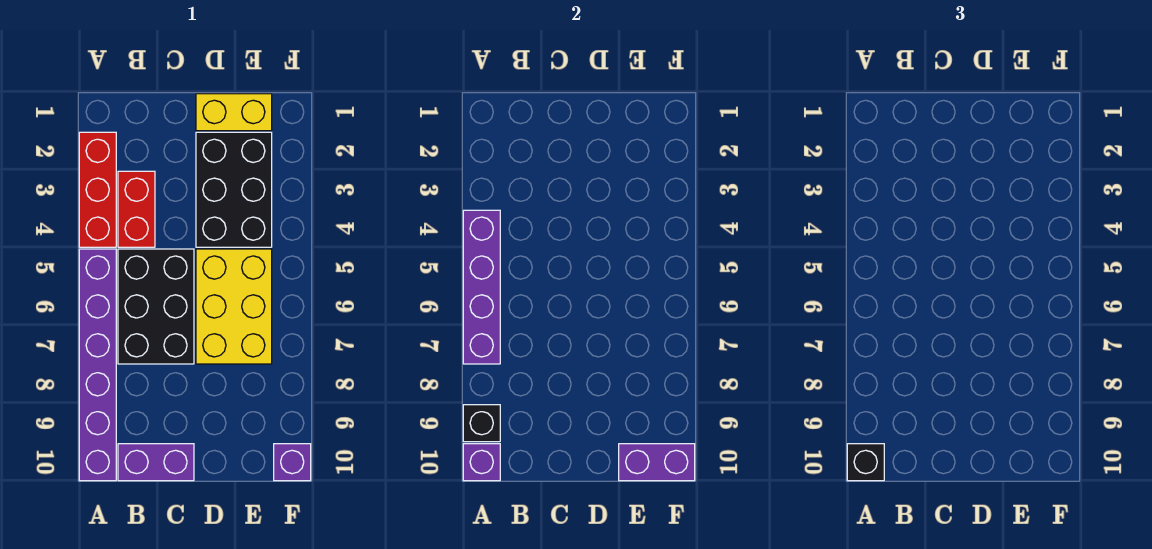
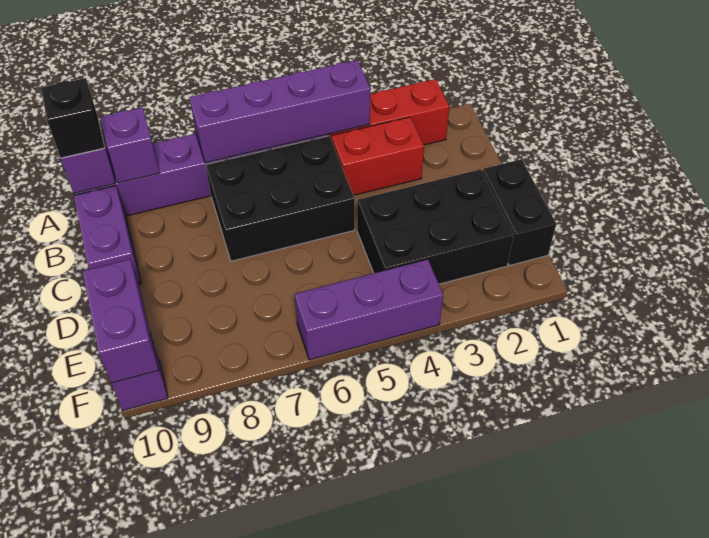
black brick A9 level 2 -> purple brick A9 level 2
yellow brick D1:E1 level 1 -> black brick D1:E1 level 1
yellow brick D5:E7 level 1 -> none
none -> purple brick F4:F6 level 1

